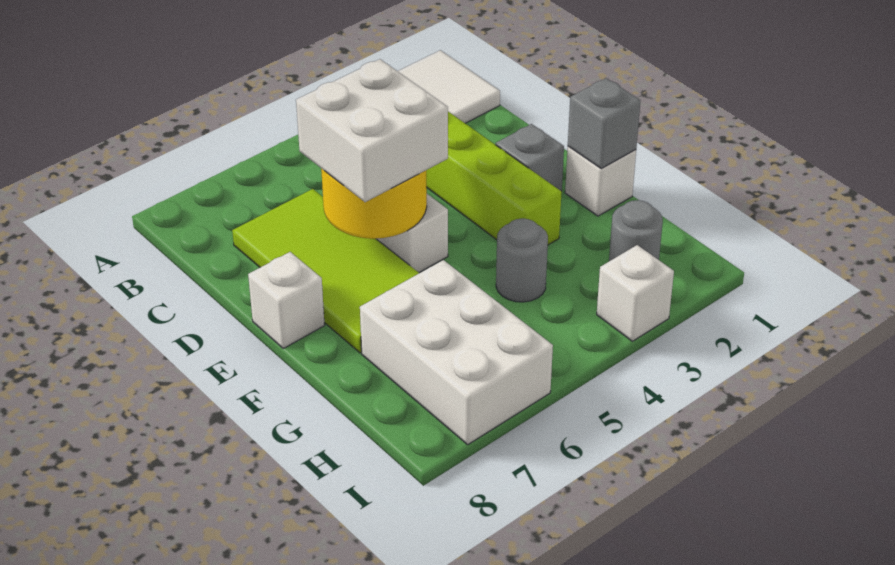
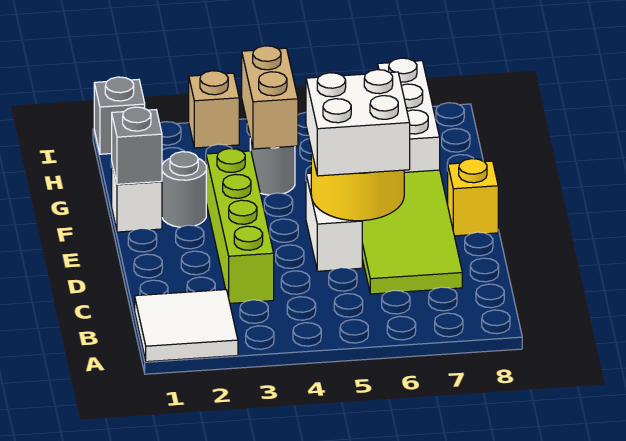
grey brick E2 level 1 -> grey brick I1 level 1
white brick E8 level 1 -> yellow brick E8 level 1
none -> tan brick G4:H4 level 2
white brick G6:I7 level 1 -> white brick G7:I7 level 1
grey round brick H2 level 1 -> grey round brick F2 level 1
white brick I3 level 1 -> tan brick I3 level 1

